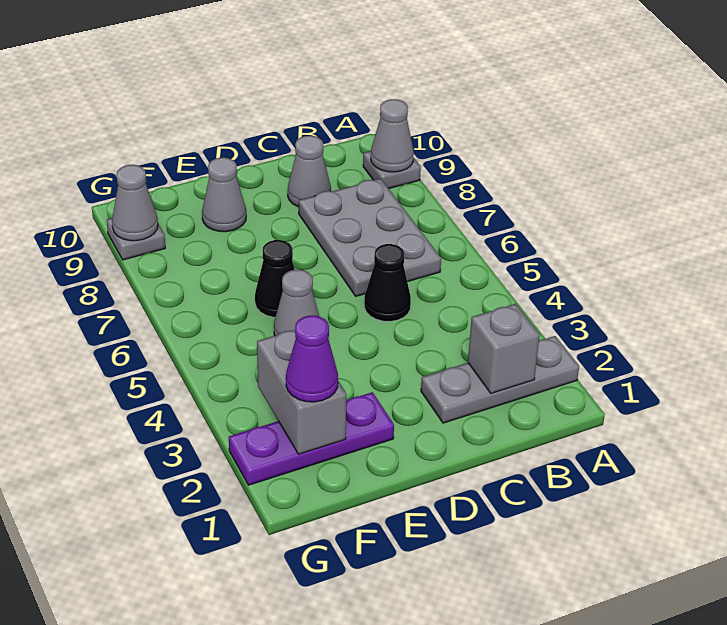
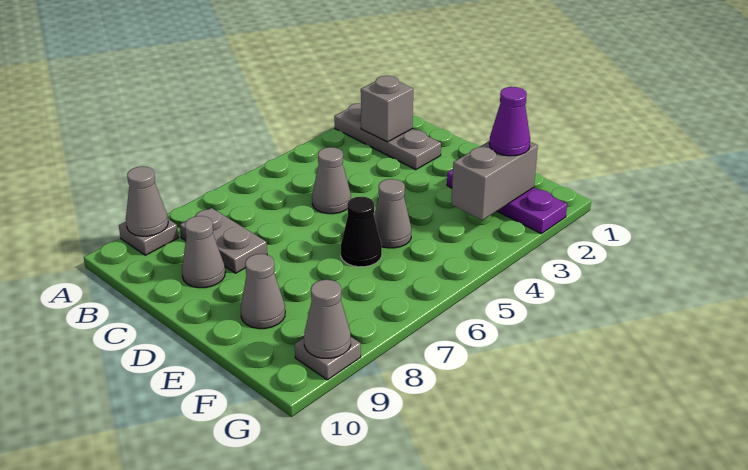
grey plate B6:C8 level 1 -> grey plate B8:C8 level 1
black cone C5 level 1 -> grey cone C5 level 1

